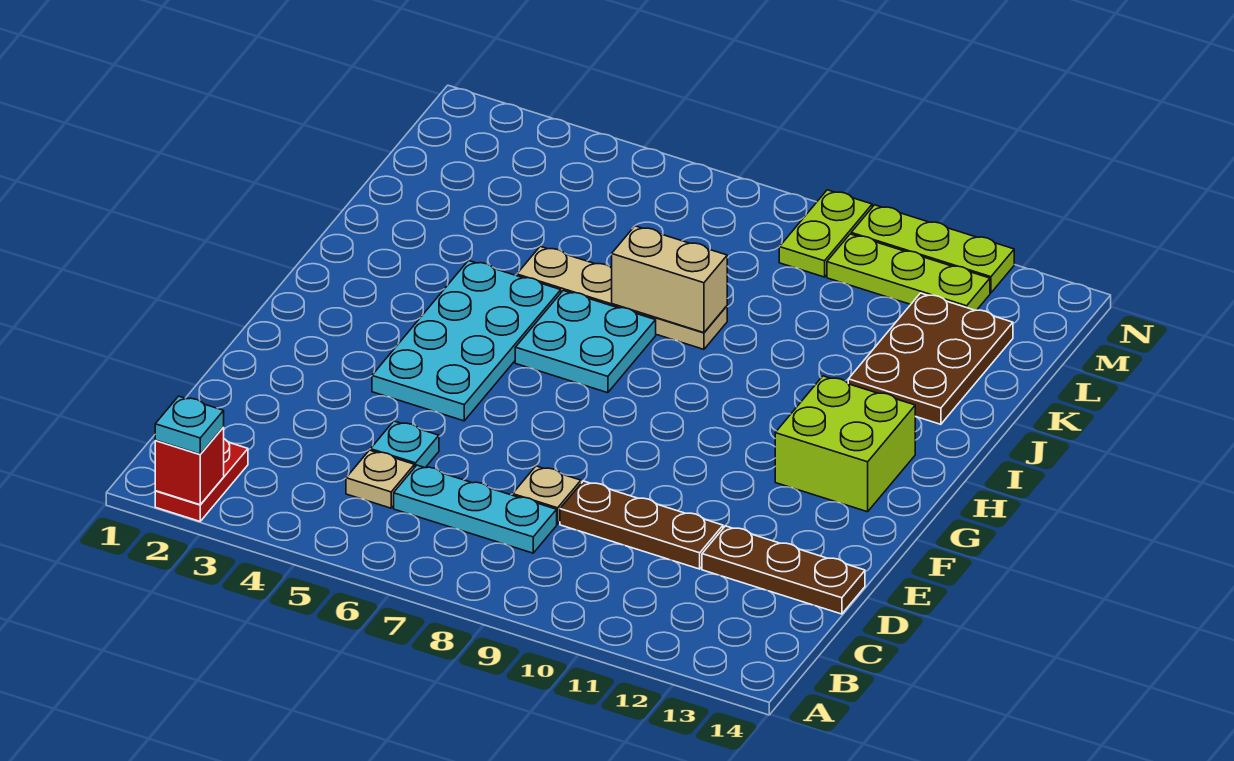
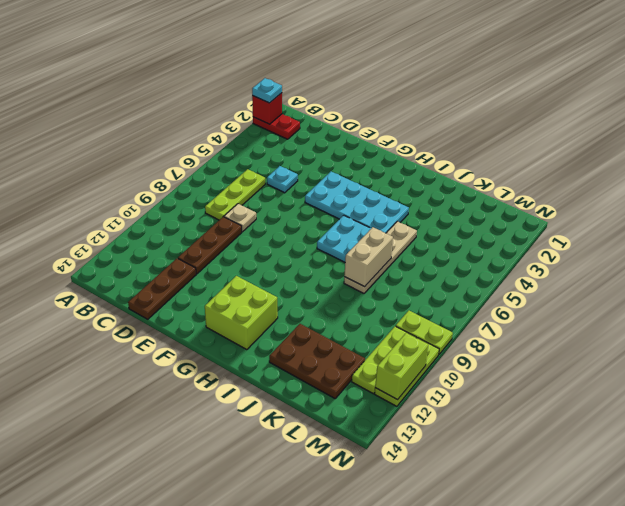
tan plate C5 level 1 -> none
cyan plate C6:C8 level 1 -> lime plate C6:C8 level 1
none -> lime brick N11:N12 level 2

